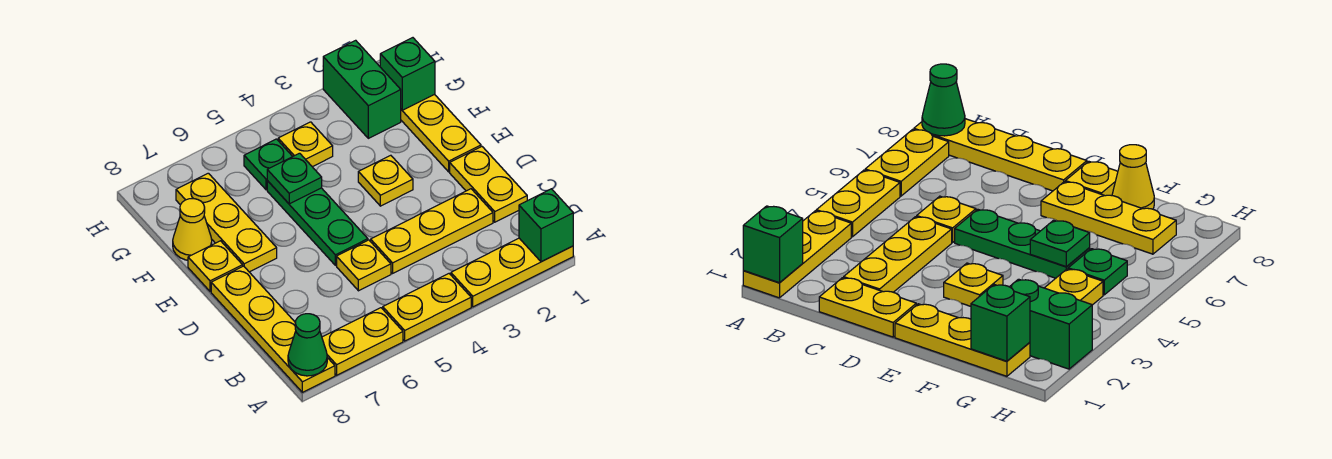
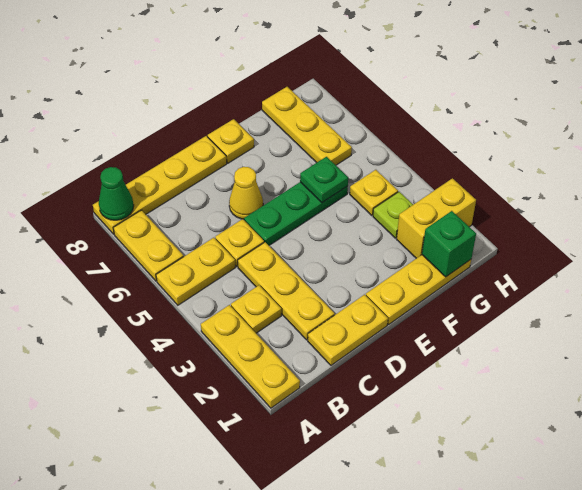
green brick A1 level 2 -> none
yellow plate A4:A5 level 1 -> yellow plate A5:B5 level 1
yellow plate E3 level 1 -> yellow plate B3 level 1
yellow plate E7:G7 level 1 -> yellow plate G6:G8 level 1
yellow cone F8 level 1 -> yellow cone D6 level 1
green brick G2:H2 level 1 -> yellow brick G2:H2 level 1
none -> lime plate G3 level 1
green plate G5 level 1 -> none

